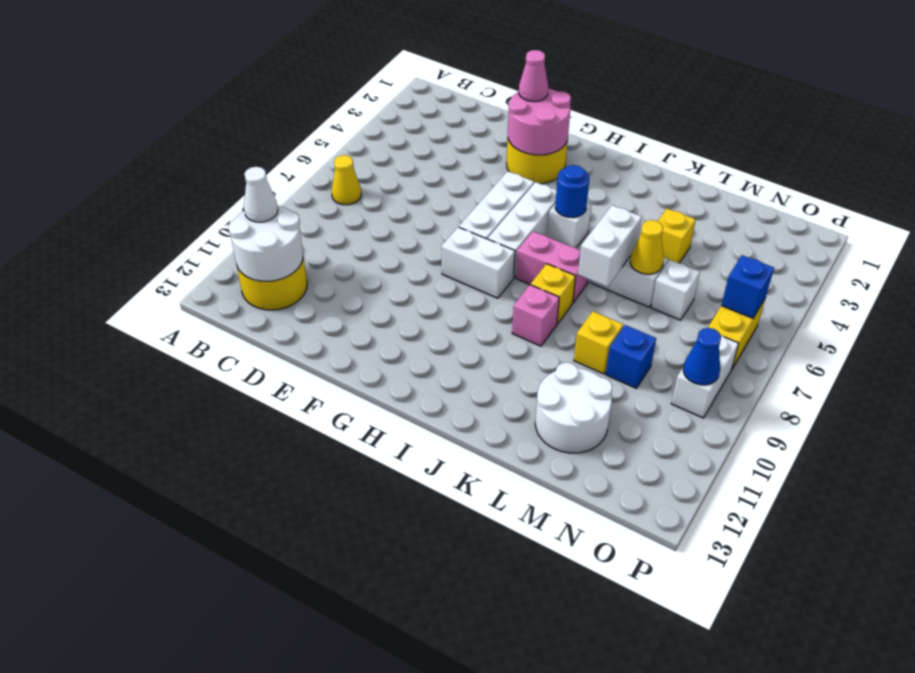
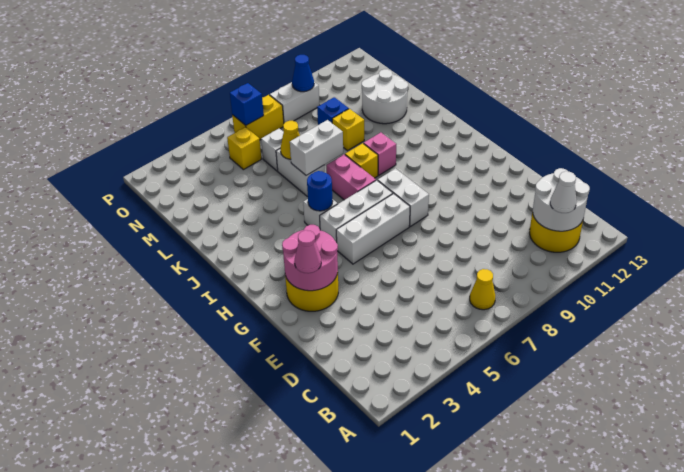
yellow brick L4 level 1 -> yellow brick N5 level 1

